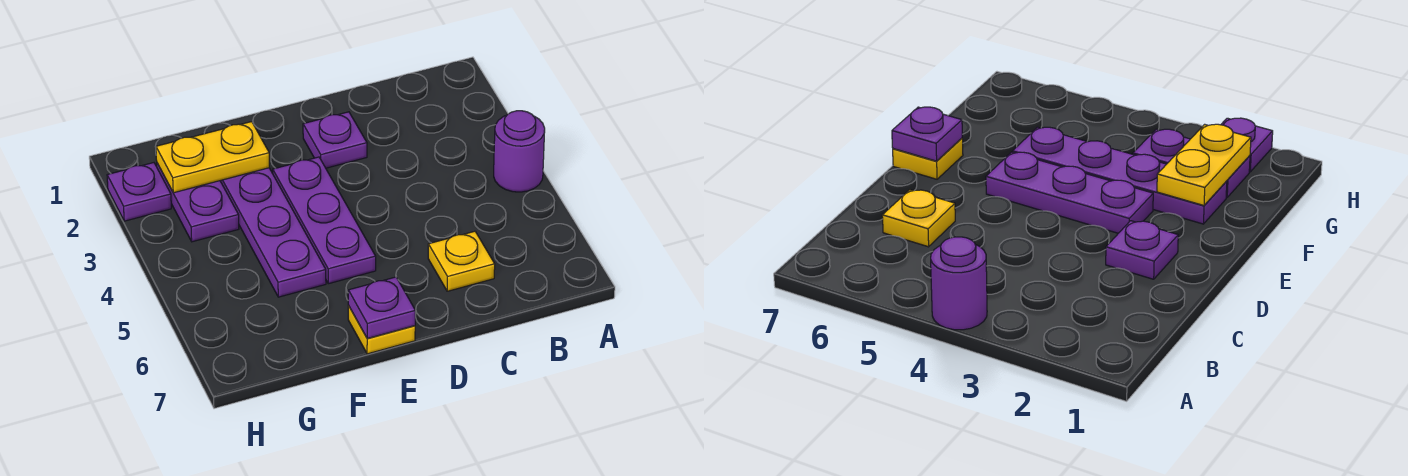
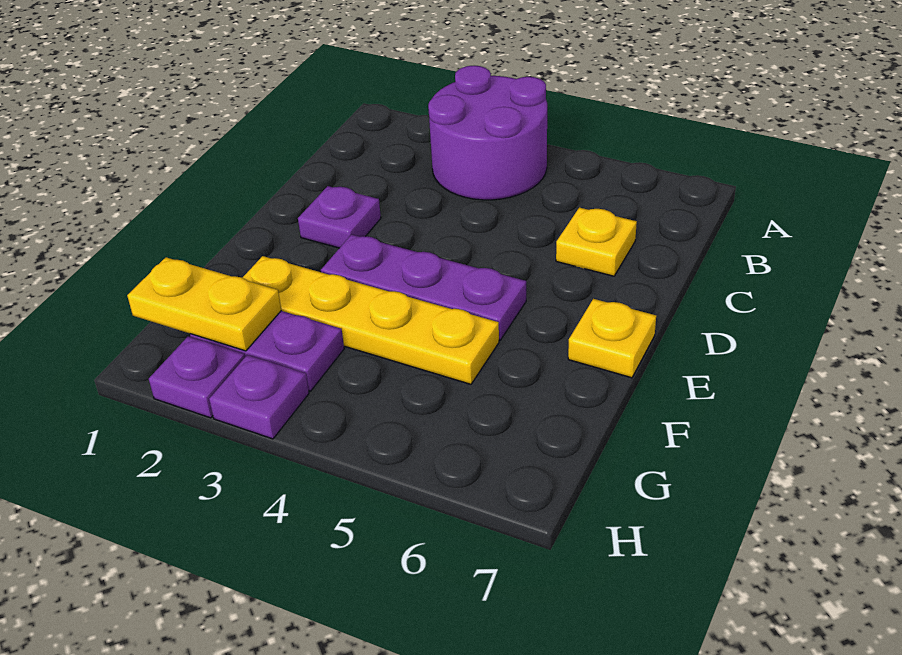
purple round brick A4 level 1 -> purple round brick A3:B4 level 1
purple plate E7 level 2 -> purple plate H3 level 1
purple plate F2:F5 level 1 -> yellow plate F2:F5 level 1
yellow plate F2:G2 level 2 -> yellow plate G1:G2 level 2

